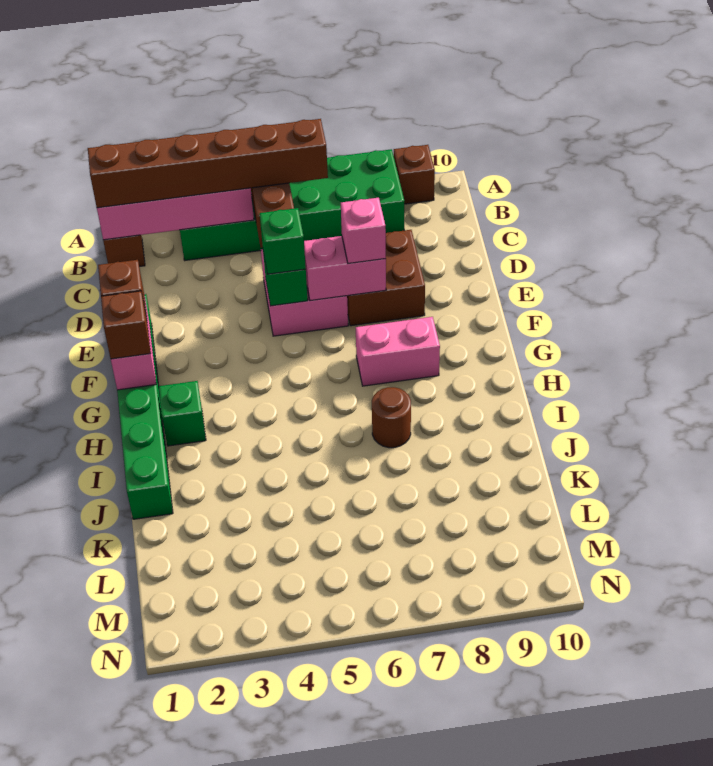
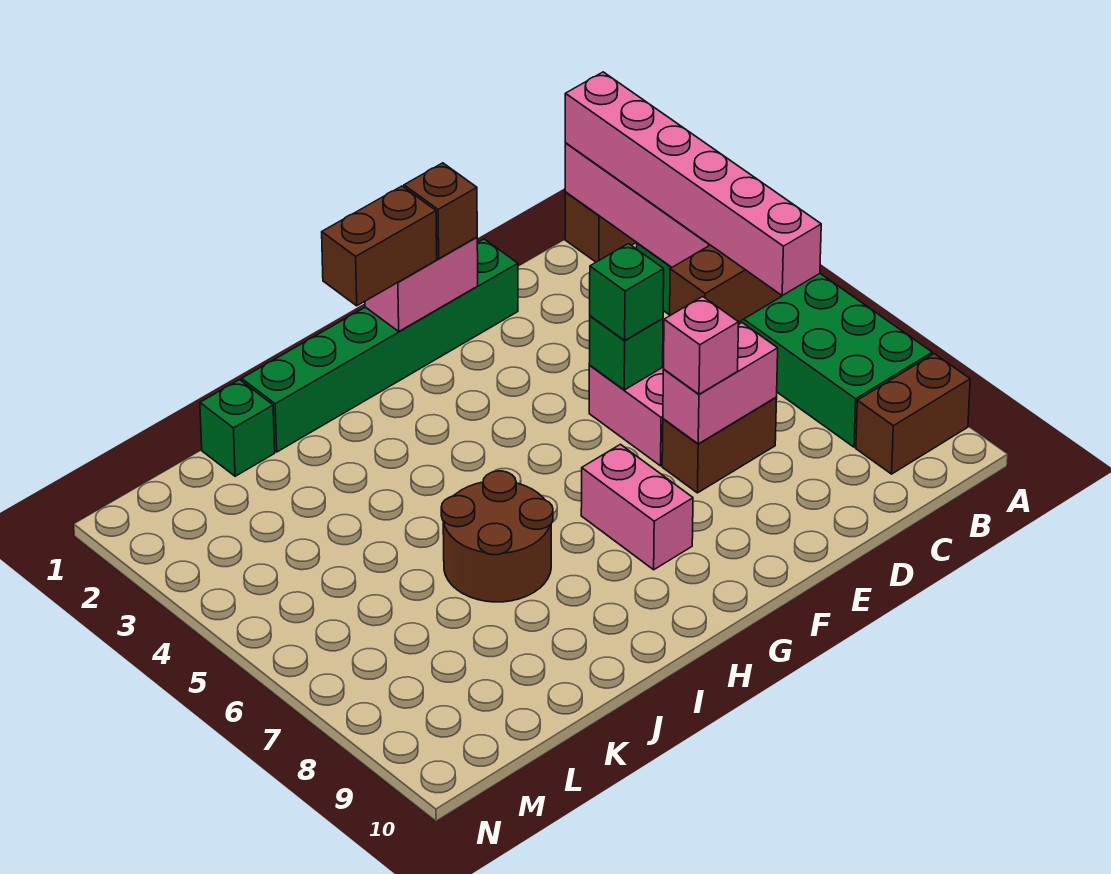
brown brick A9 level 1 -> brown brick A9:B9 level 1
brown brick B1:B6 level 3 -> pink brick B1:B6 level 3
brown brick D7:E8 level 1 -> brown brick D7:E7 level 1
pink brick E6:E7 level 2 -> pink brick D7:E7 level 2
brown brick G1 level 3 -> brown brick G1:H1 level 3
green brick H2 level 1 -> green brick K1 level 1
brown round brick I7 level 1 -> brown round brick I6:J7 level 1

